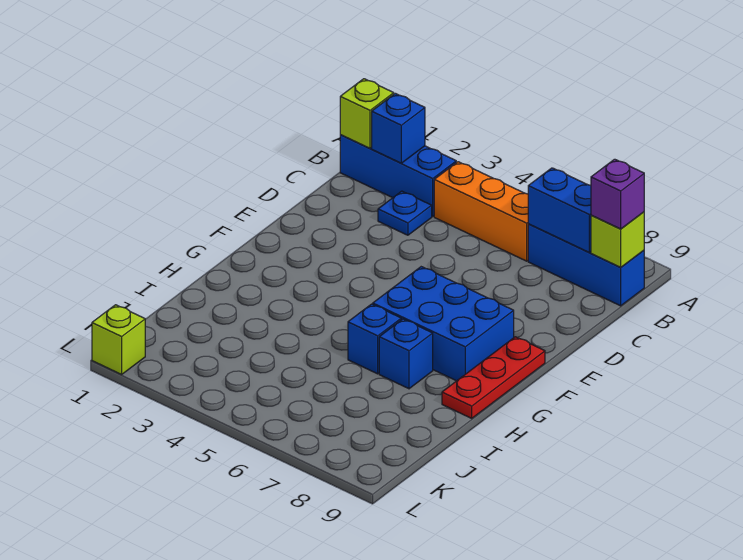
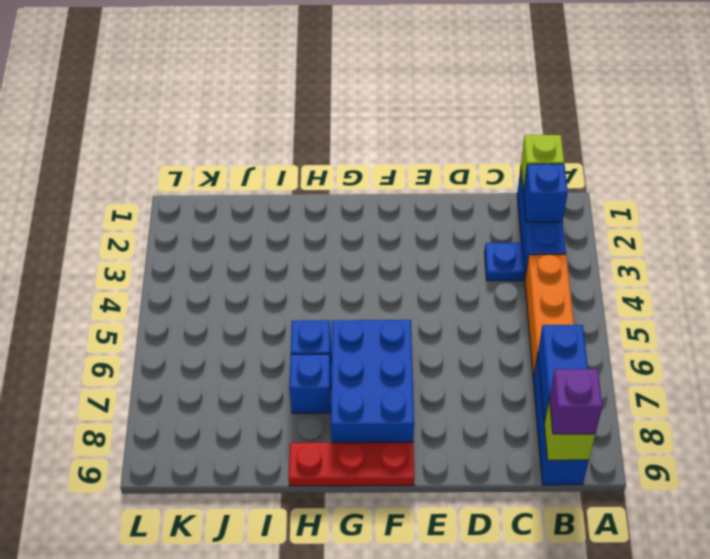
lime brick L1 level 1 -> none

